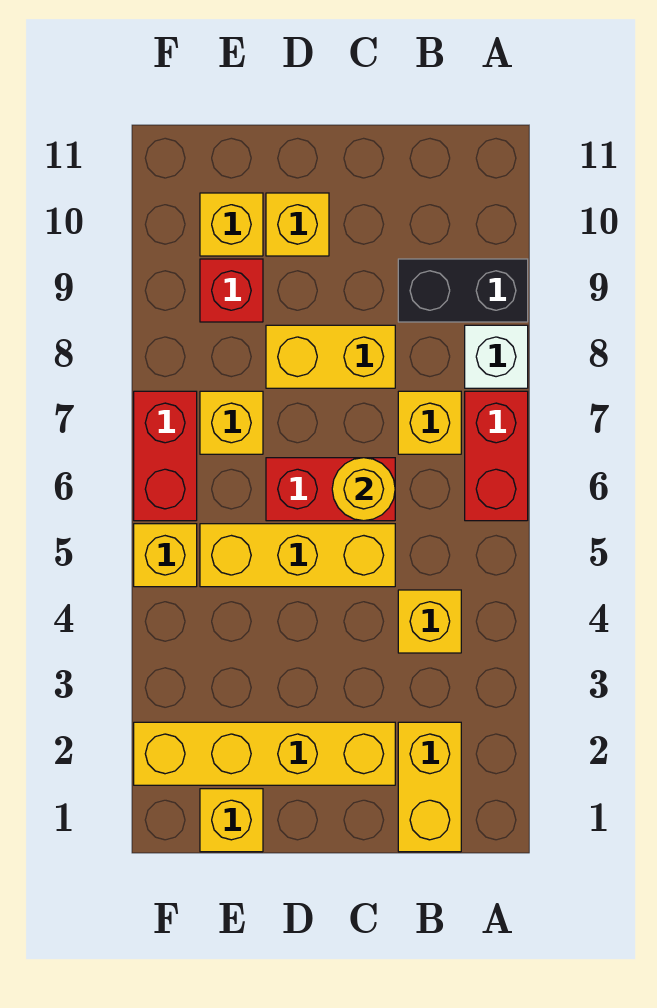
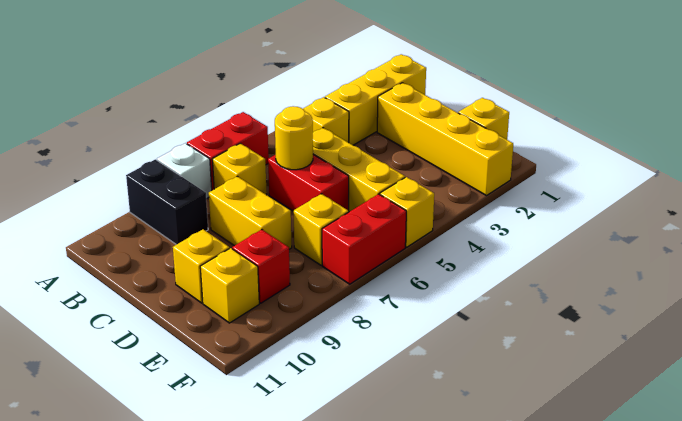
yellow brick B1:B2 level 1 -> yellow brick B1:B3 level 1

